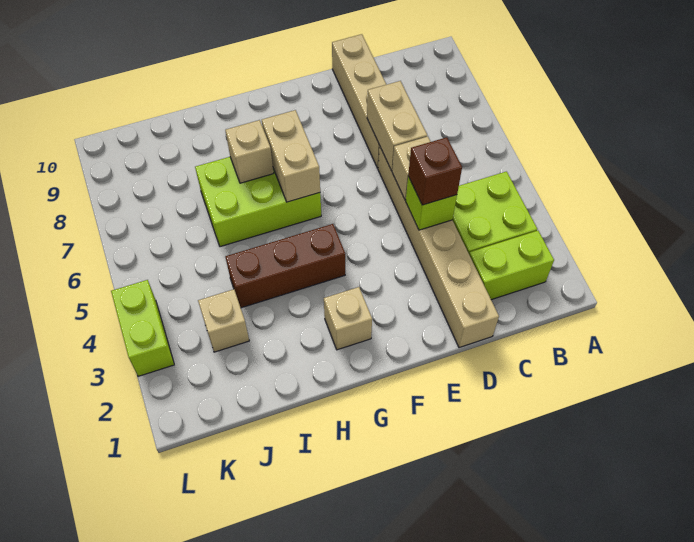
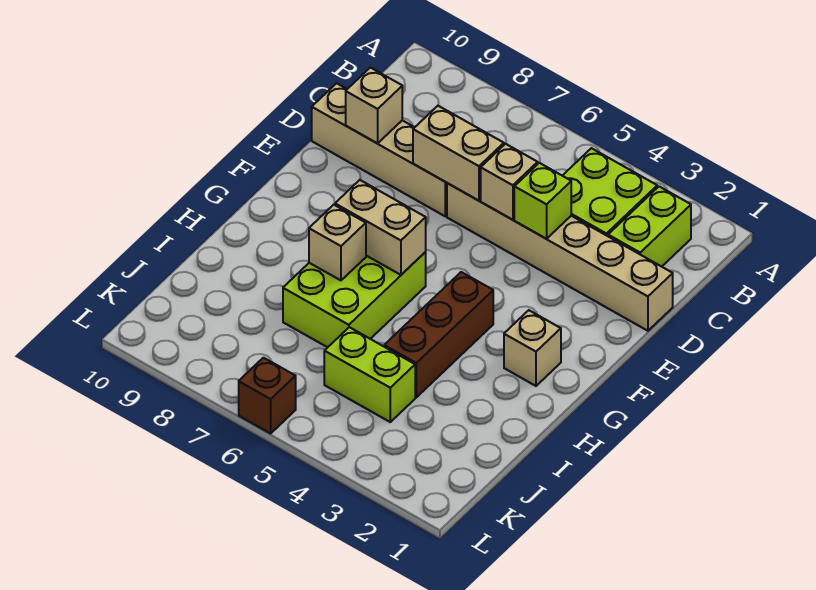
brown brick D4 level 3 -> brown brick L6 level 1
tan brick J3 level 1 -> tan brick D9 level 2
lime brick L3:L4 level 1 -> lime brick J4:J5 level 1

